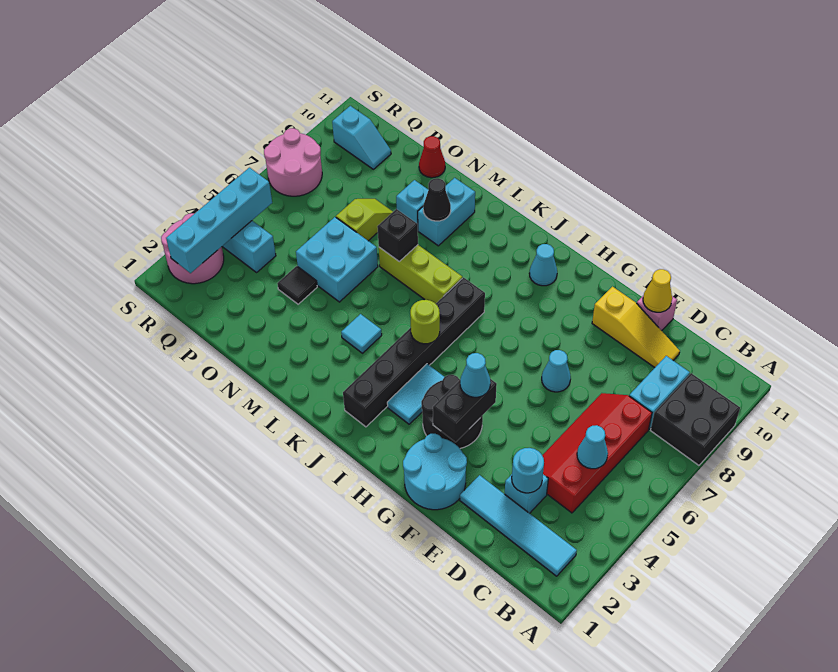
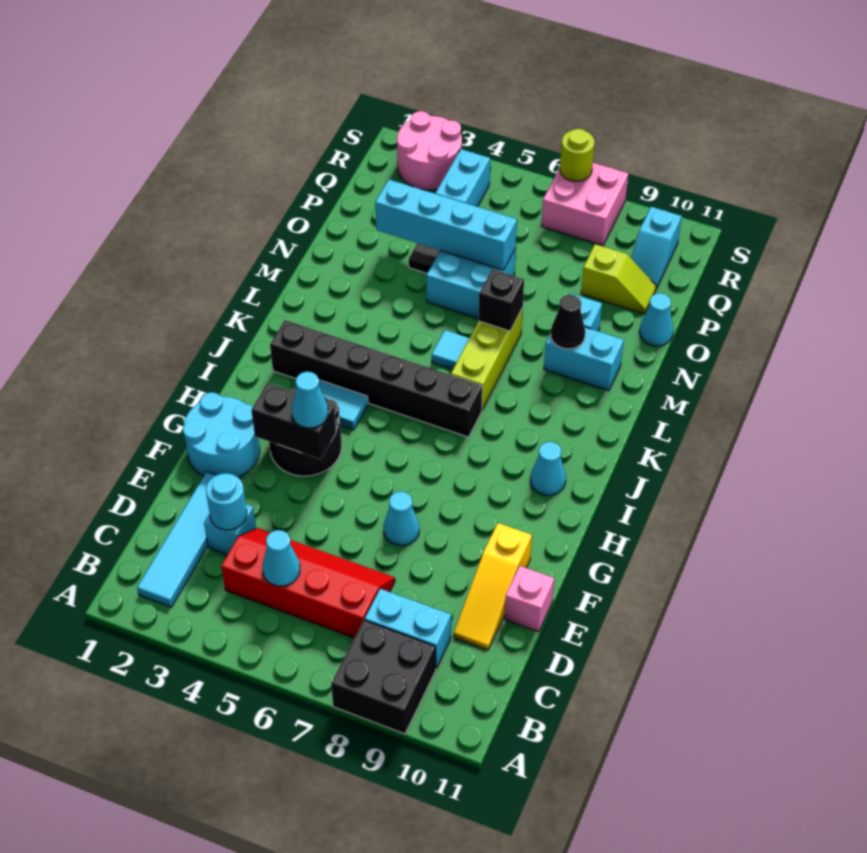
yellow cone E11 level 2 -> none
lime round brick J5 level 2 -> lime round brick S7 level 2
cyan tile L4 level 1 -> cyan tile L6 level 1
lime slope O7:O8 level 1 top 7 -> lime slope P9:P10 level 1 top 9
red cone O11 level 1 -> cyan cone O11 level 1
cyan brick R2:R5 level 2 -> cyan brick O3:O6 level 2
pink round brick R7:S8 level 1 -> pink brick R7:S8 level 1

